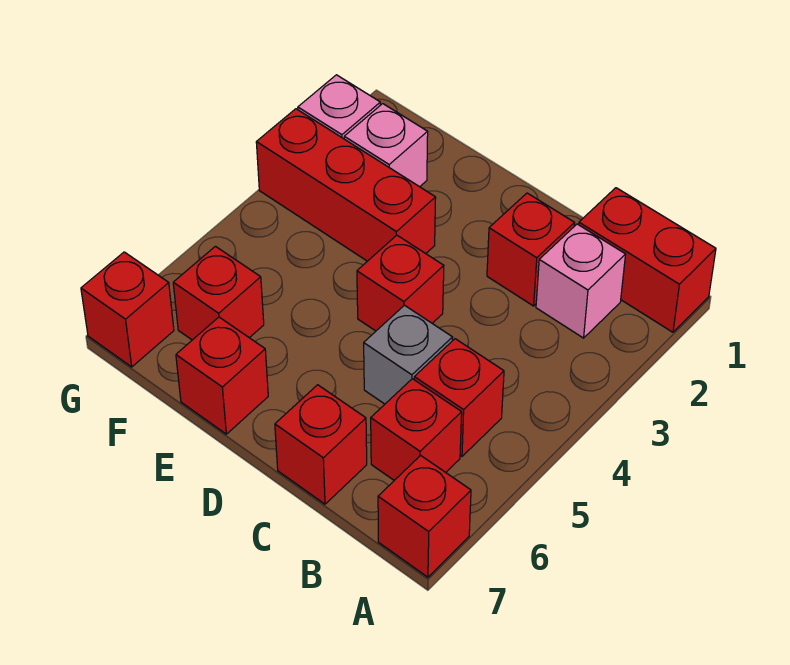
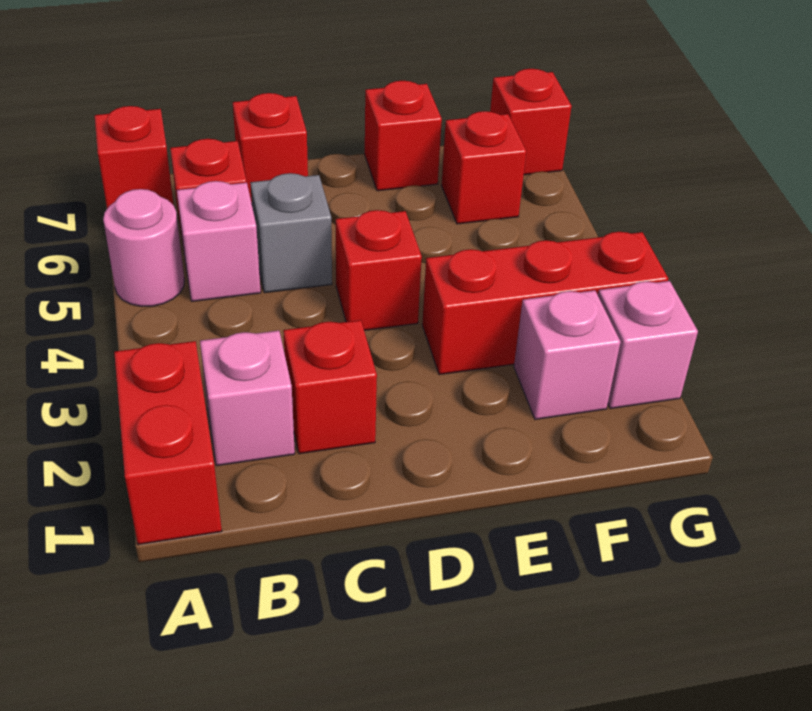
red brick A1:B1 level 1 -> red brick A1:A2 level 1
none -> pink round brick A5 level 1
red brick B5 level 1 -> pink brick B5 level 1

